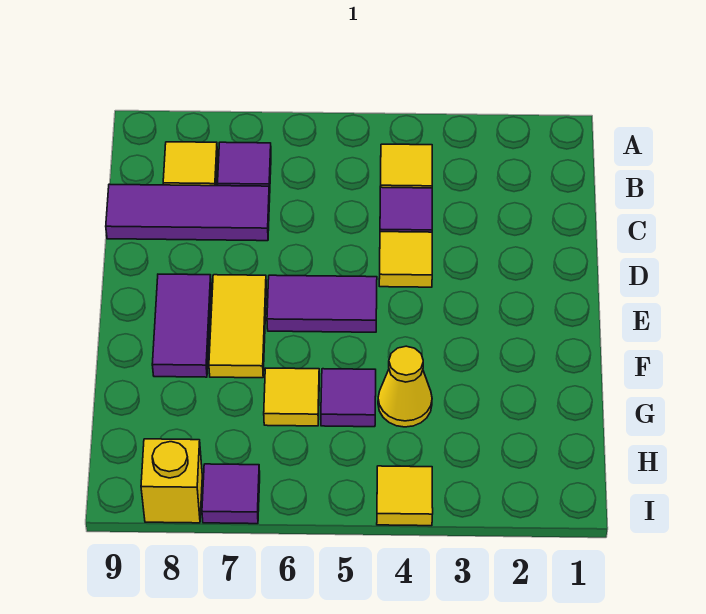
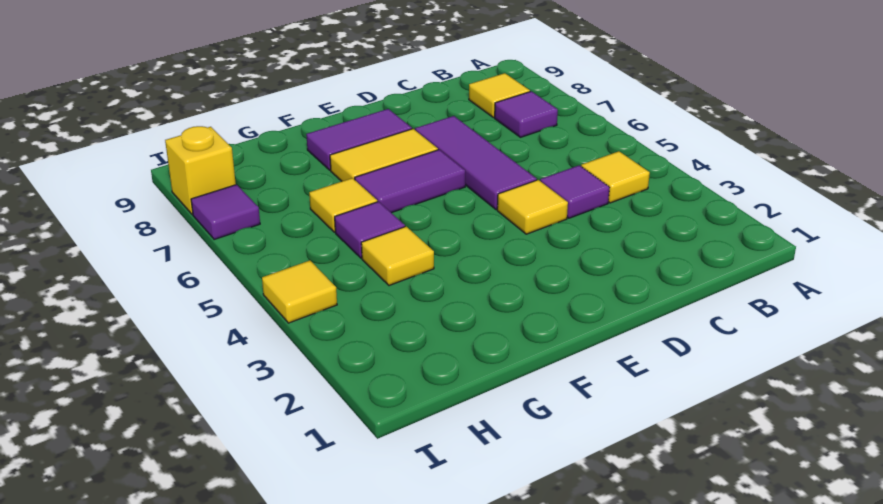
purple tile C7:C9 level 1 -> purple tile D5:D7 level 1
purple tile E5:E6 level 1 -> purple tile E6:F6 level 1
yellow cone G4 level 1 -> yellow tile G4 level 1

